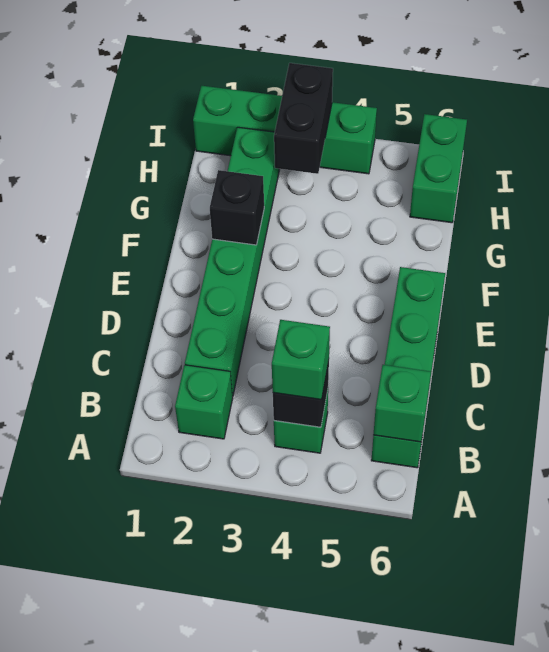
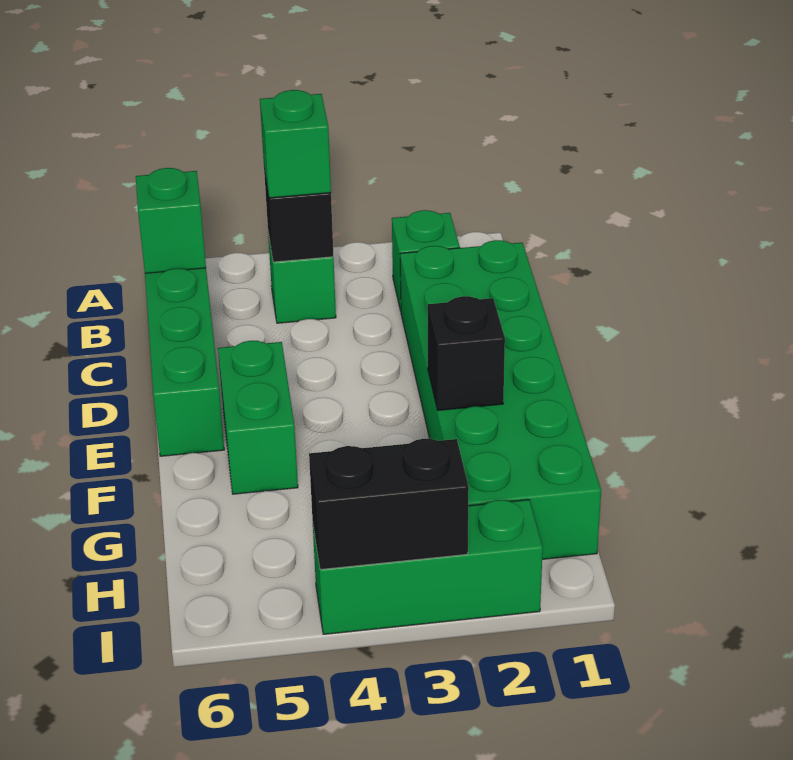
green brick C2:H2 level 1 -> green brick C1:H2 level 1
black brick H3:I3 level 2 -> black brick I3:I4 level 2
green brick H6:I6 level 1 -> green brick E5:F5 level 1
green brick I1:I4 level 1 -> green brick I2:I4 level 1

